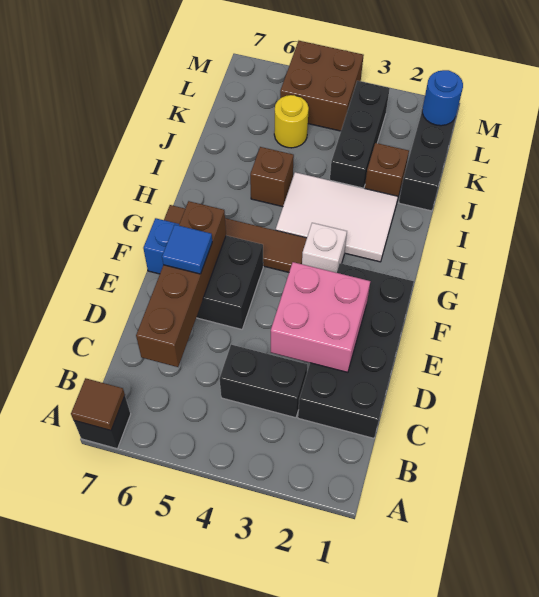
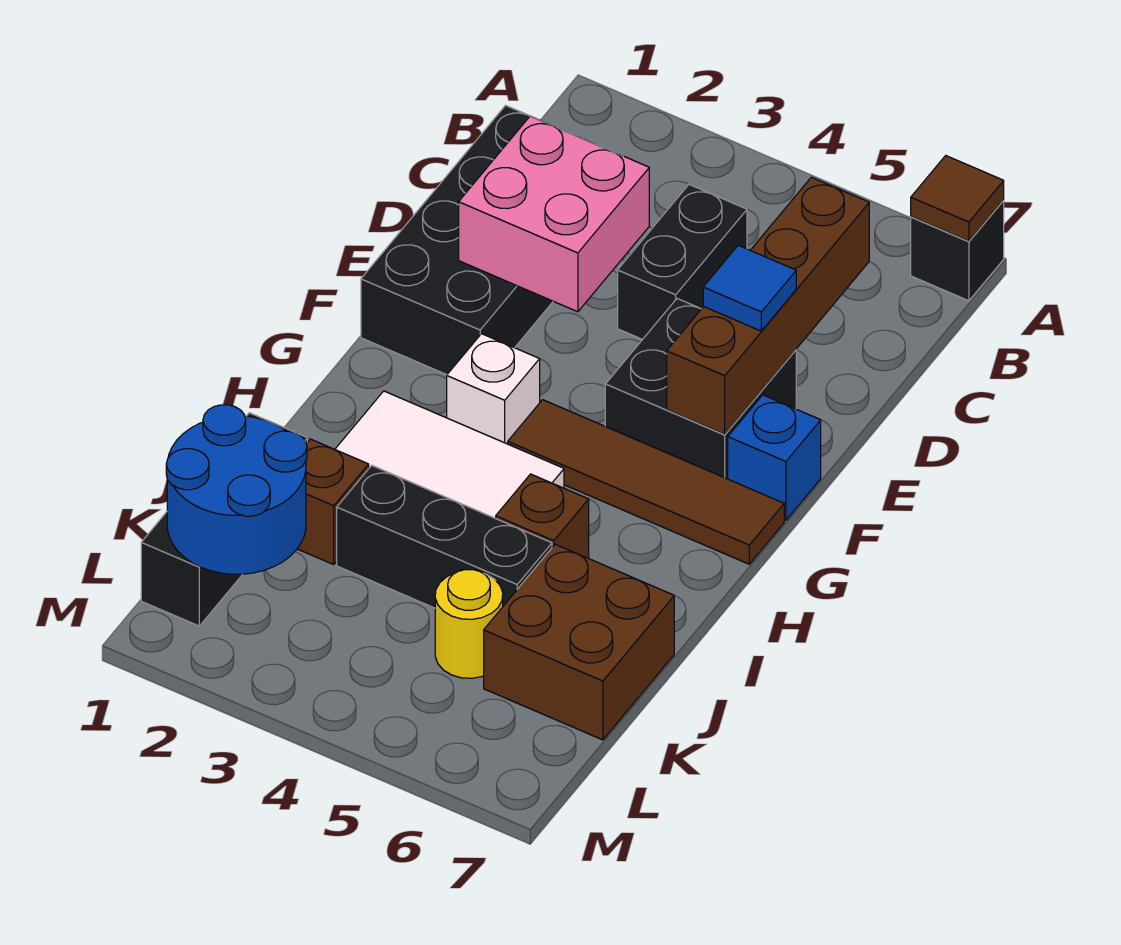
black brick C3:C4 level 1 -> black brick C4:D4 level 1
black brick J3:L3 level 1 -> black brick J3:J5 level 1
blue round brick L1 level 2 -> blue round brick K1:L2 level 2
brown brick L4:M5 level 1 -> brown brick J6:K7 level 1

